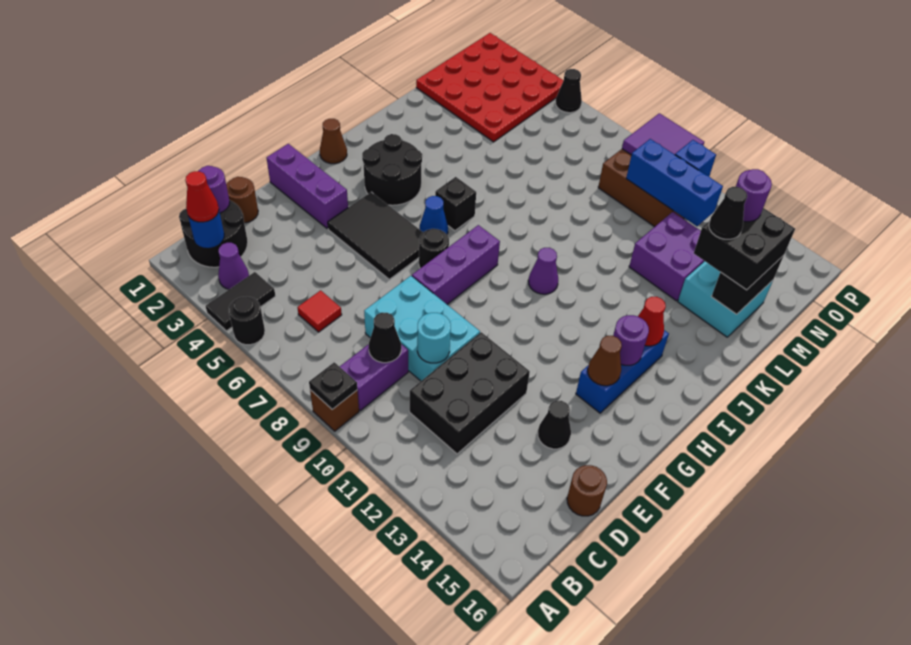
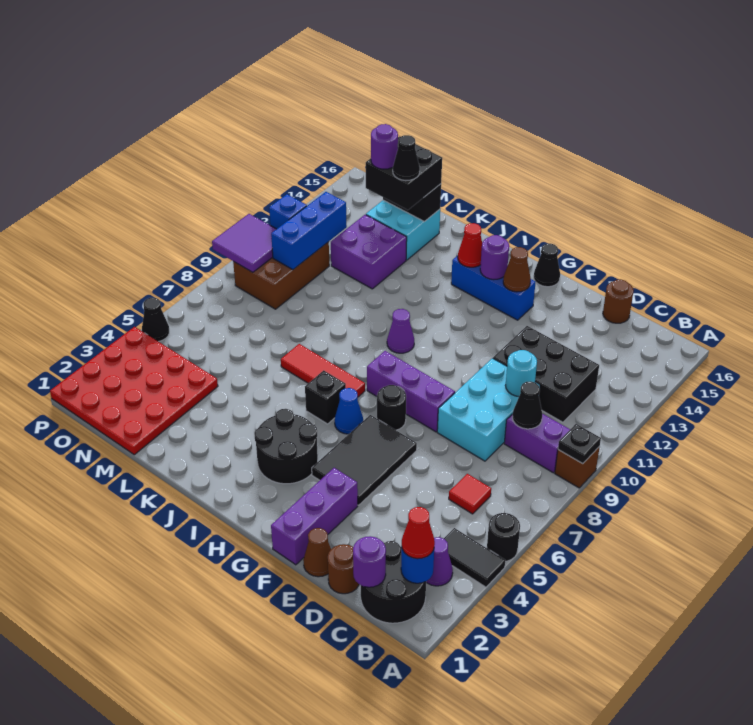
black cone E14 level 1 -> black cone G16 level 1
brown cone H1 level 1 -> brown cone E1 level 1
none -> red tile I7:K7 level 1

